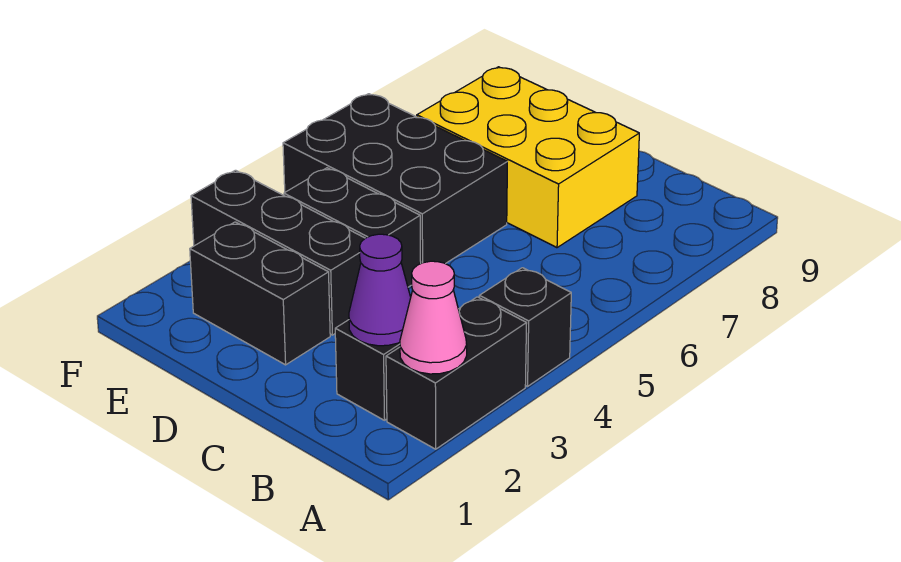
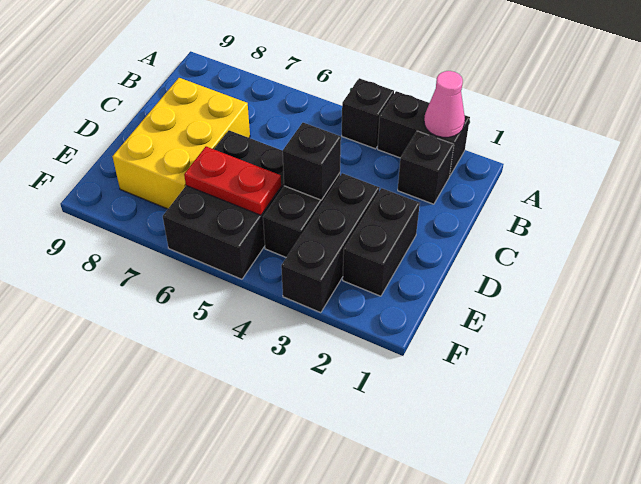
purple cone B2 level 2 -> none
none -> black brick D4 level 2
none -> red plate E5:E6 level 2

